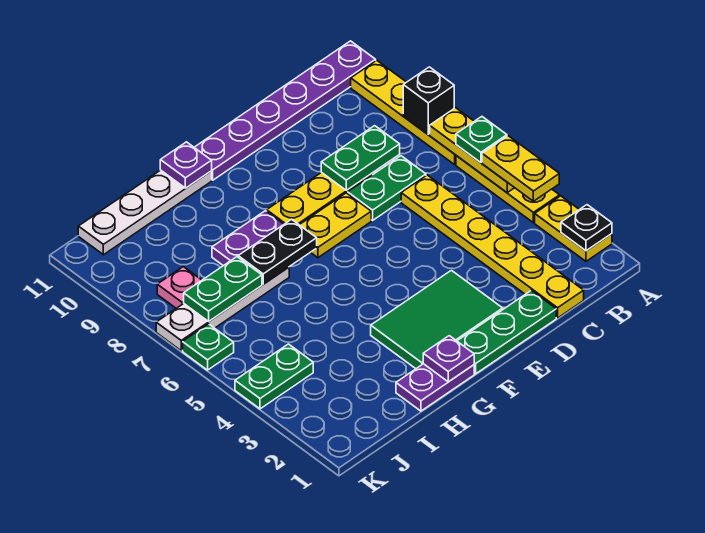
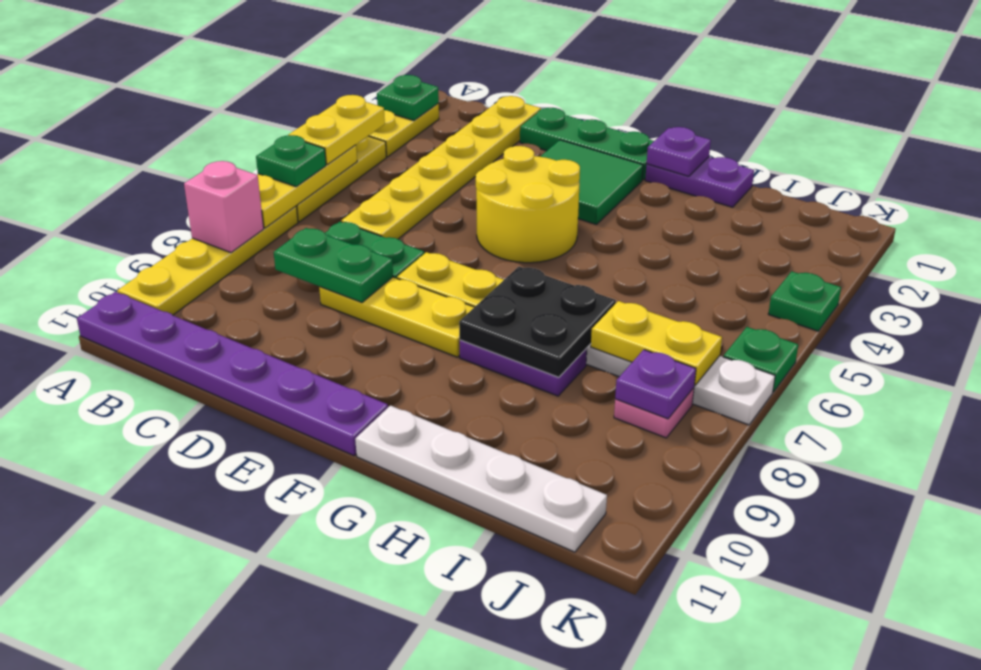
black plate A2 level 2 -> green plate A2 level 2
black brick A8 level 2 -> pink brick A8 level 2
green tile E2:G3 level 1 -> green tile E2:F3 level 1
none -> yellow round brick E4:F5 level 1
black plate G7:H7 level 2 -> black plate G7:H8 level 2
purple plate G11 level 2 -> purple plate J8 level 2
green plate I7:J7 level 2 -> yellow plate I7:J7 level 2
green plate J4:K4 level 1 -> green plate K4 level 1

